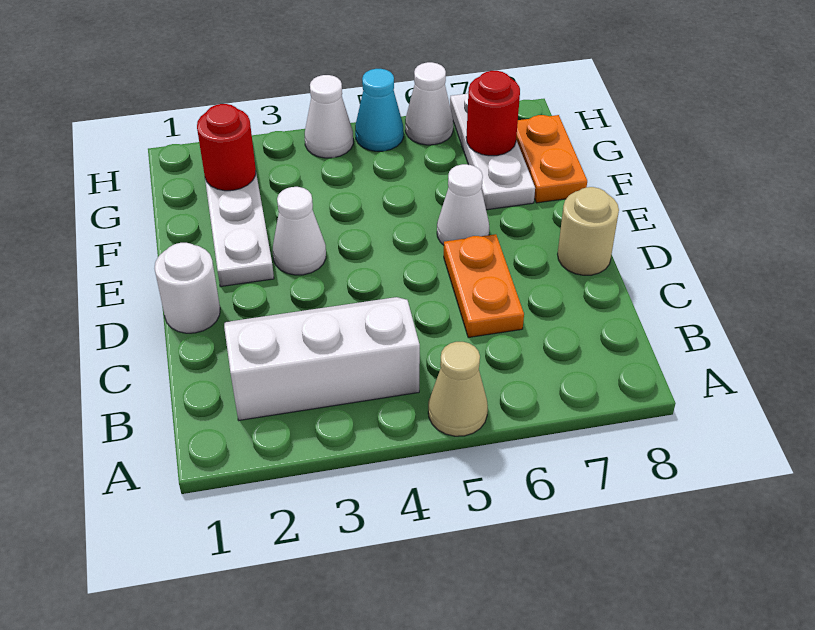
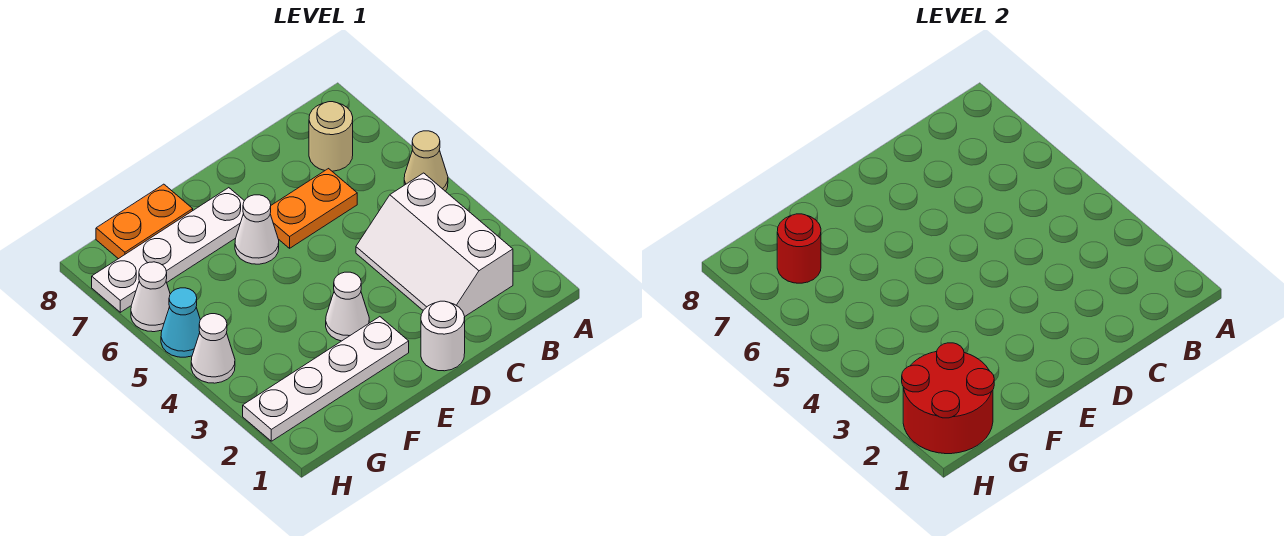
tan round brick D8 level 1 -> tan round brick B7 level 1
white plate F7:H7 level 1 -> white plate E7:H7 level 1
red round brick G2 level 2 -> red round brick G1:H2 level 2

